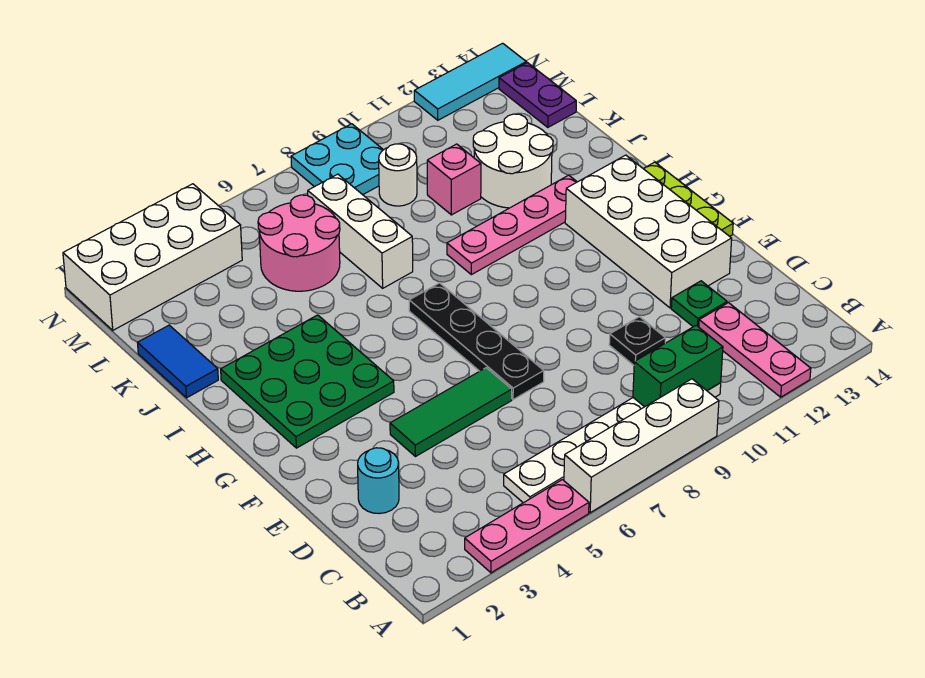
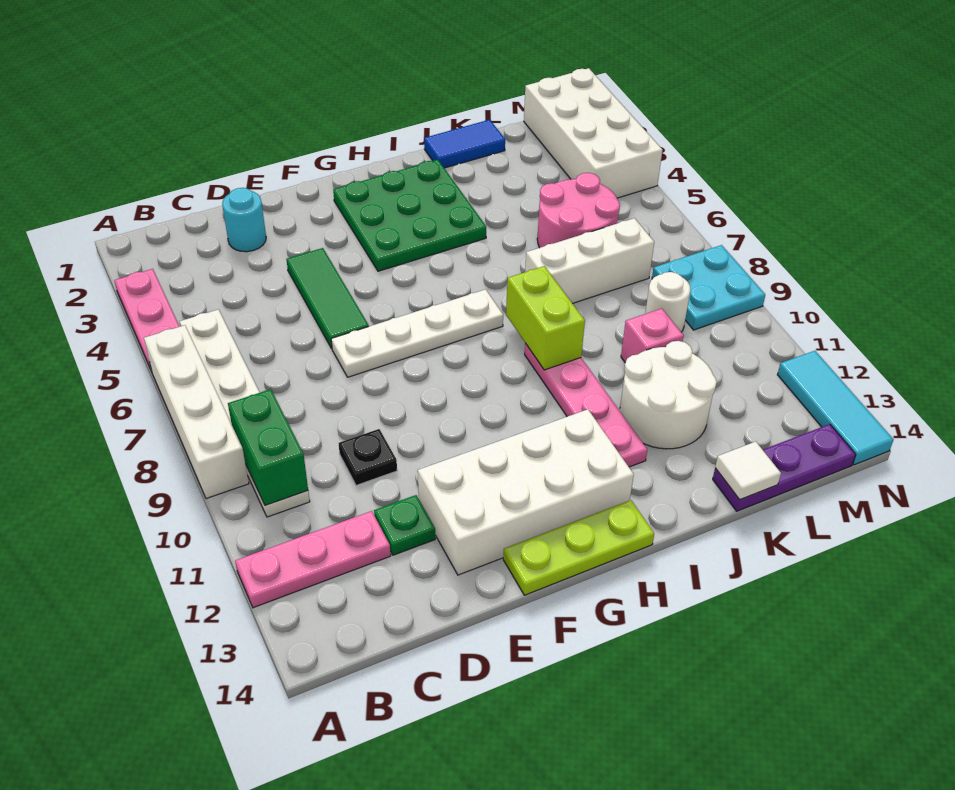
black plate E7:H7 level 1 -> white plate E7:H7 level 1
none -> lime brick I8:I9 level 2
none -> white tile K14 level 2
purple plate L14:M14 level 1 -> purple plate K14:M14 level 1

